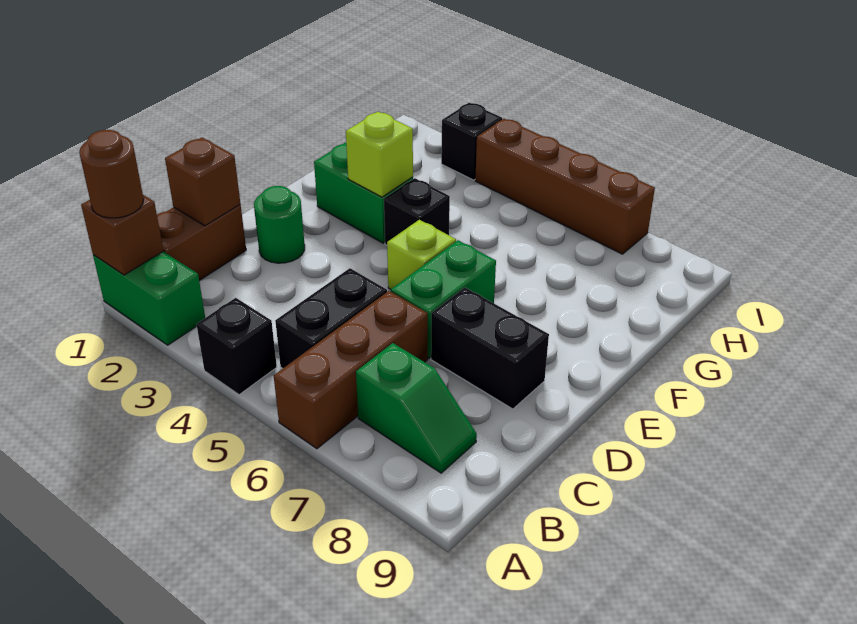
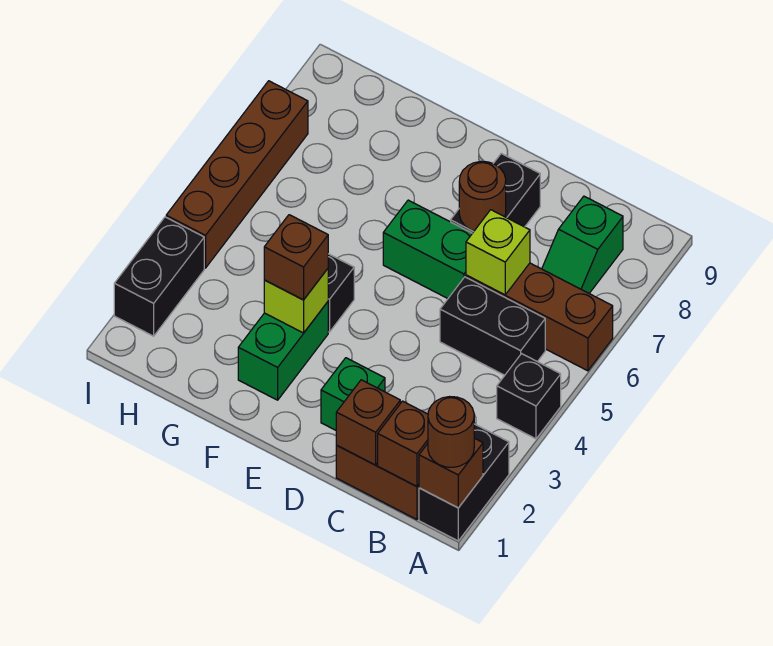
green brick A1:A2 level 1 -> black brick A1:A2 level 1
none -> brown brick B1 level 2
green slope B7:B8 level 1 top 7 -> green slope B7:B8 level 1 top 8
green round brick D2 level 1 -> green brick D2 level 1
none -> brown round brick D7 level 2
lime brick E5 level 1 -> lime brick C6 level 2
none -> brown brick F3 level 3
black brick I3 level 1 -> black brick I2:I3 level 1

